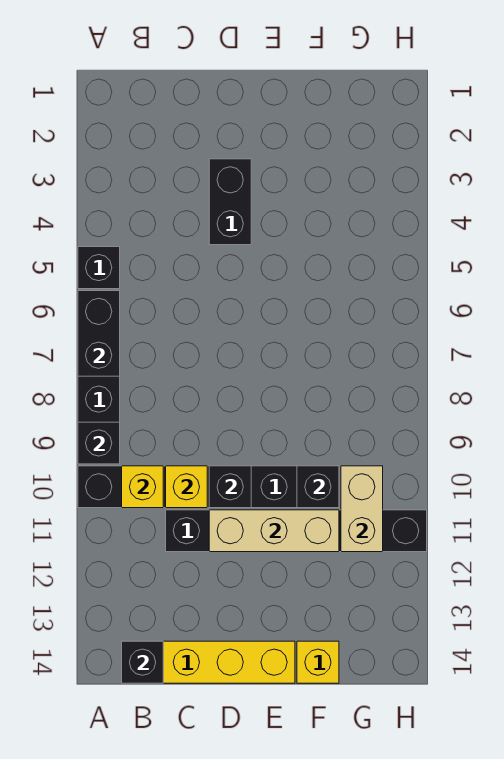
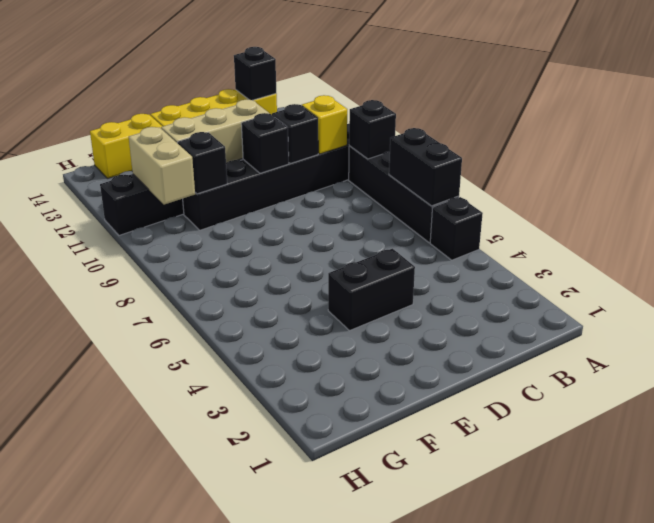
yellow brick C10 level 2 -> black brick C10 level 2
black brick D3:D4 level 1 -> black brick D4:E4 level 1
yellow brick F14 level 1 -> yellow brick F14:G14 level 1

